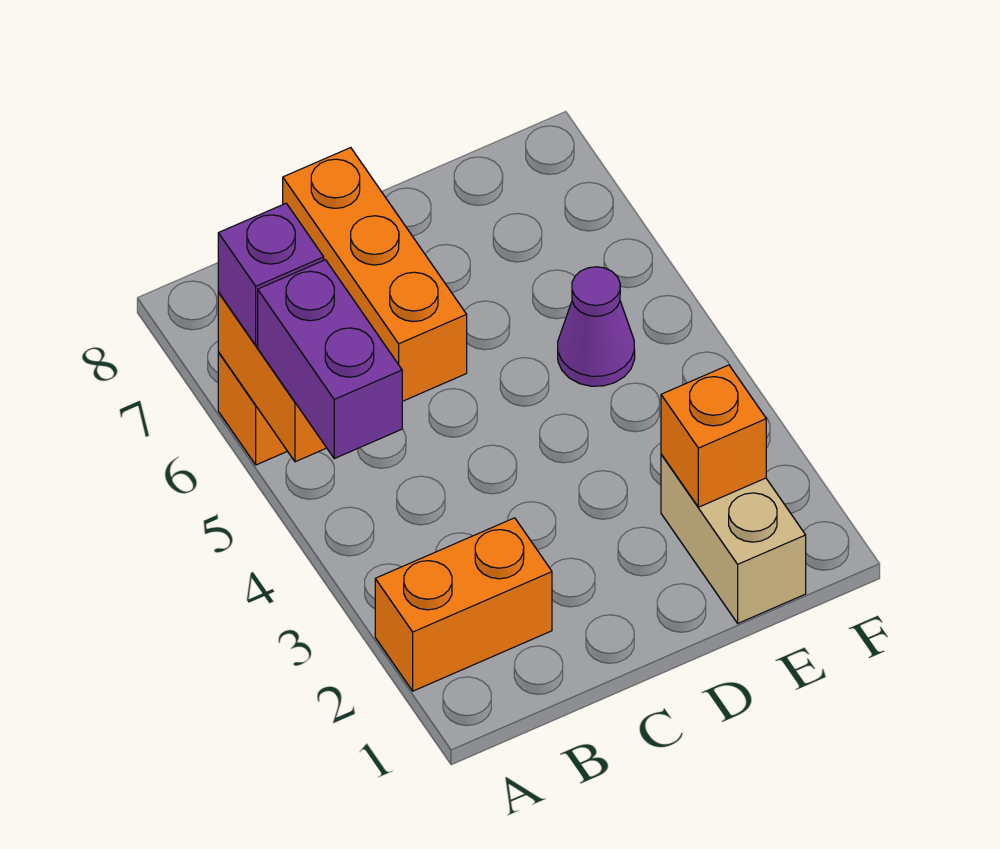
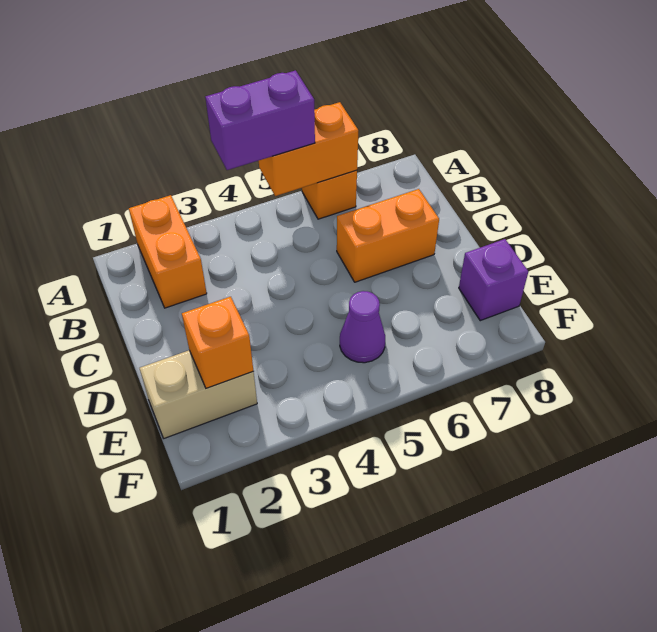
purple brick A6 level 3 -> purple brick E8 level 1
orange brick C6:C8 level 1 -> orange brick C6:C7 level 1

